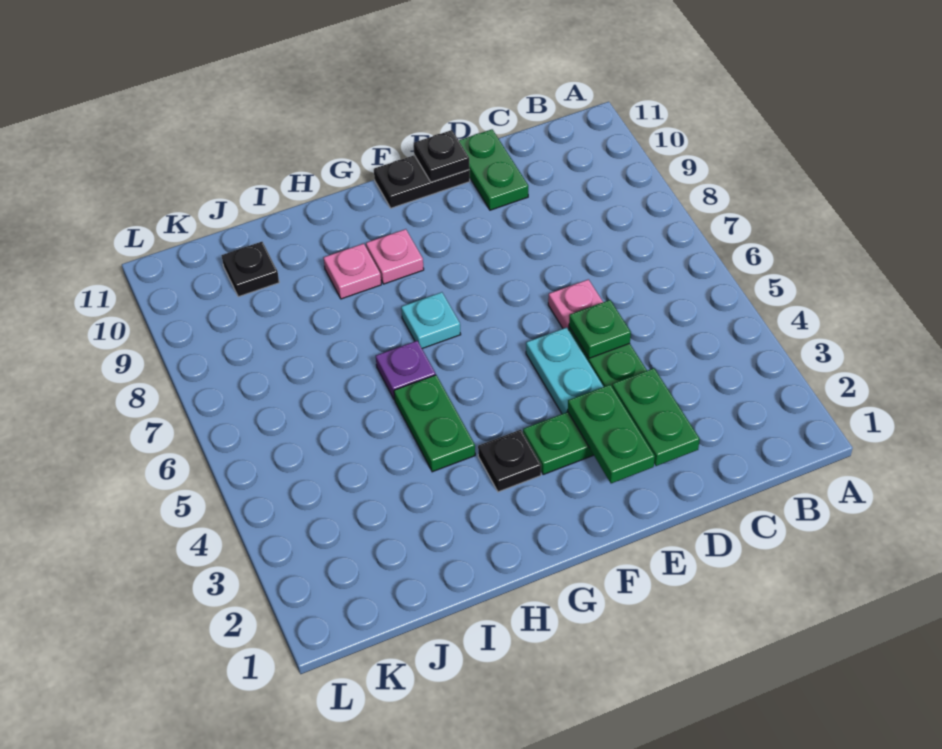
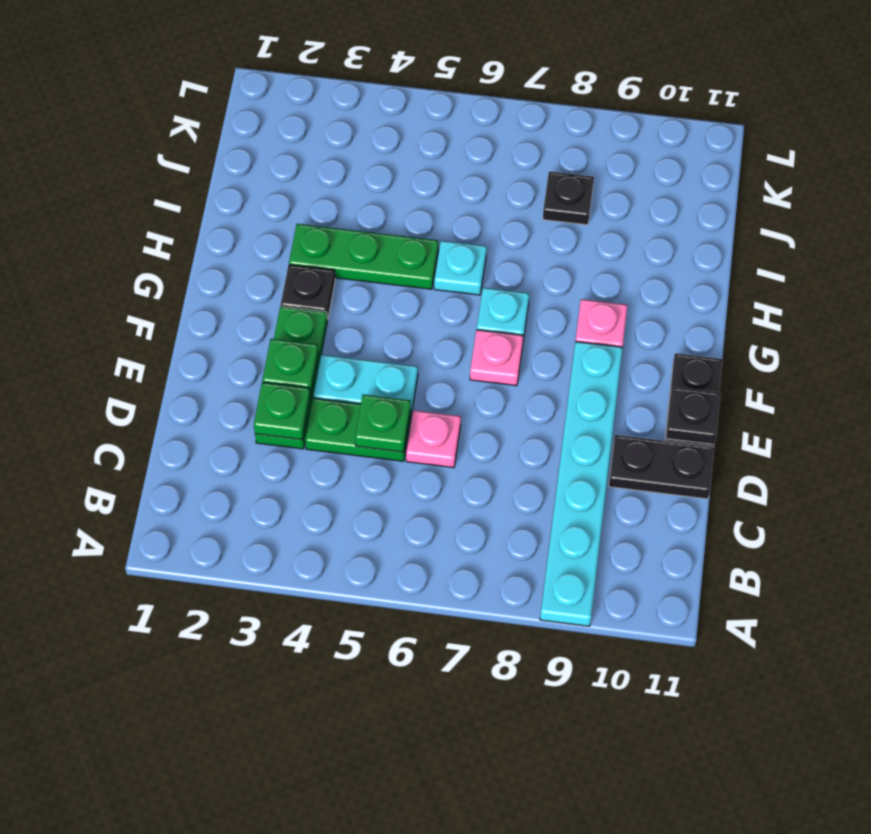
none -> cyan plate A9:F9 level 1
green plate D2:D3 level 2 -> green plate D3 level 2
green plate D10:D11 level 1 -> black plate D10:D11 level 1
green plate E2:E3 level 2 -> green plate E3 level 2
green plate H4:H5 level 1 -> green plate H3:H5 level 1
purple plate H6 level 1 -> cyan plate H6 level 1
pink plate H9 level 1 -> pink plate F7 level 1
black plate J10 level 1 -> black plate J8 level 1

